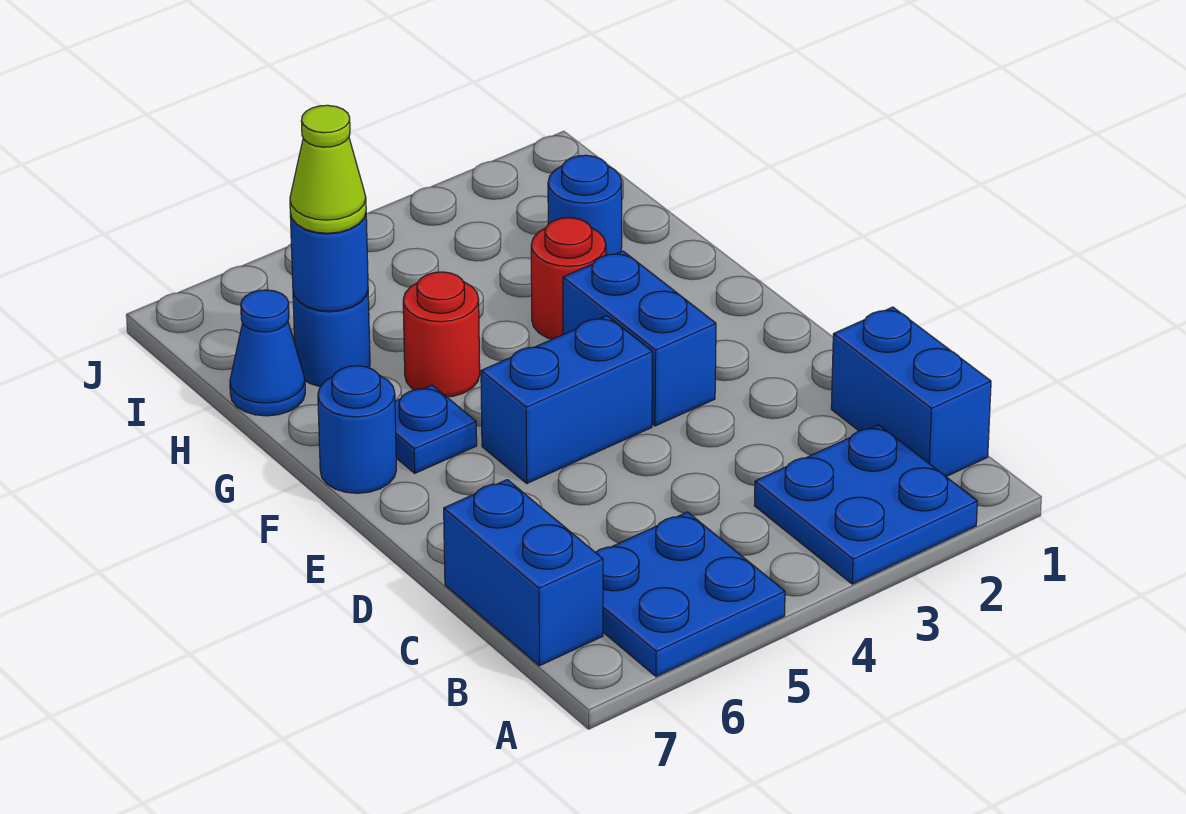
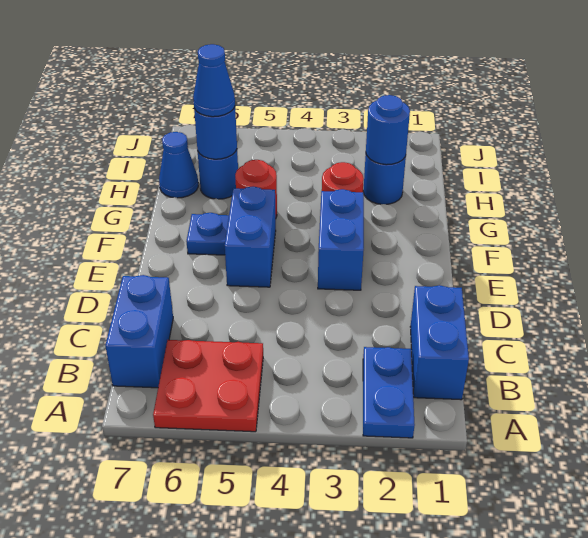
blue plate A2:B3 level 1 -> blue plate A2:B2 level 1
blue plate A5:B6 level 1 -> red plate A5:B6 level 1
blue brick E4:E5 level 1 -> blue brick E5:F5 level 1
blue round brick F7 level 1 -> blue round brick H2 level 2
lime cone H6 level 3 -> blue cone H6 level 3

